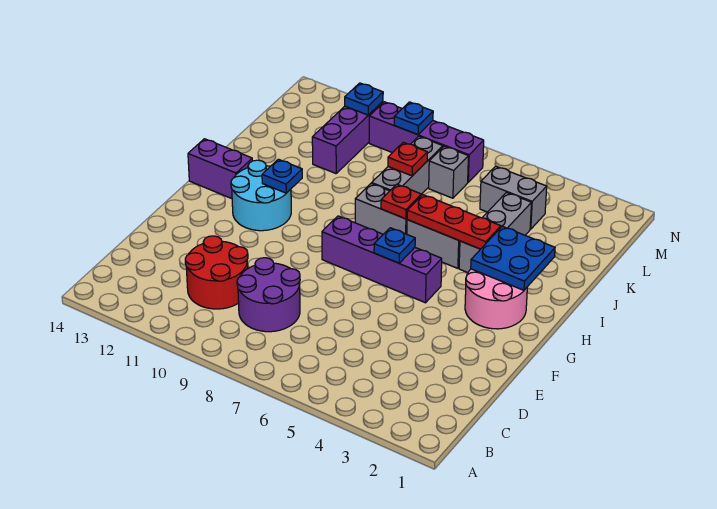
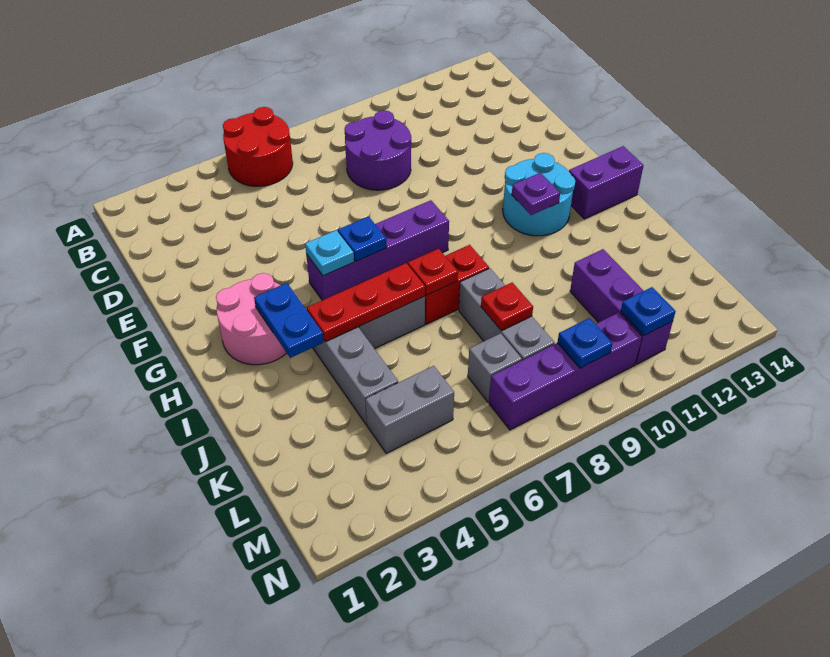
red round brick C10:D11 level 1 -> red round brick A5:B6 level 1
none -> cyan plate G5 level 2
blue plate H2:I3 level 2 -> blue plate H3:I3 level 2
blue plate H11 level 2 -> purple plate H11 level 2
grey brick I7:I8 level 1 -> red brick I7:I8 level 1

